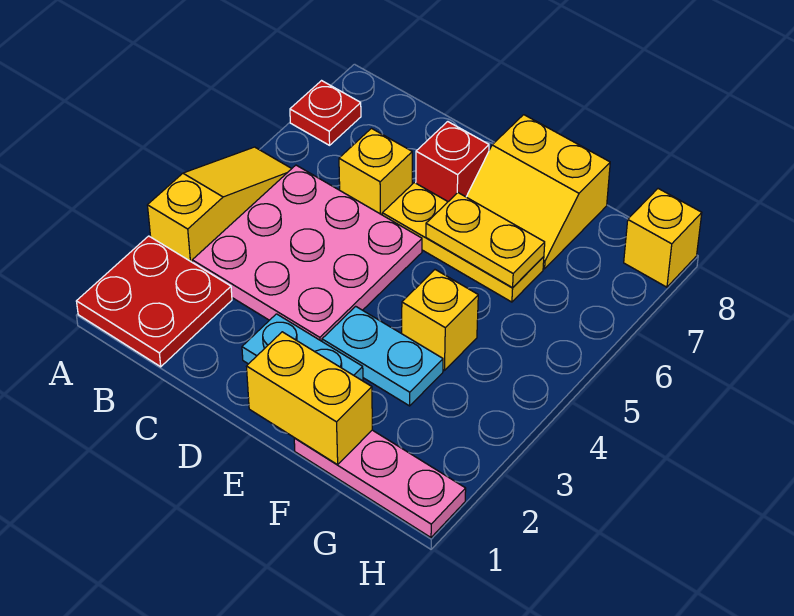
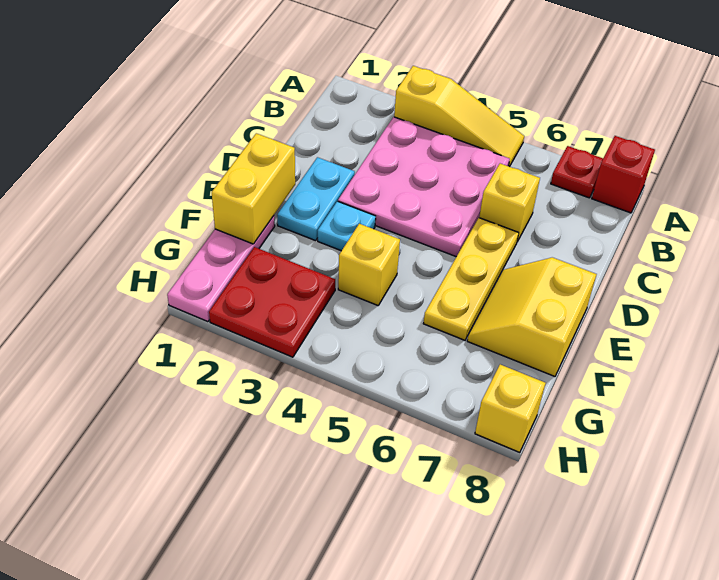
red plate A1:B2 level 1 -> red plate G2:H3 level 1
red brick D7 level 1 -> red brick A8 level 1
cyan plate E3:F3 level 1 -> cyan plate E3 level 1
yellow plate E6:F6 level 2 -> none

